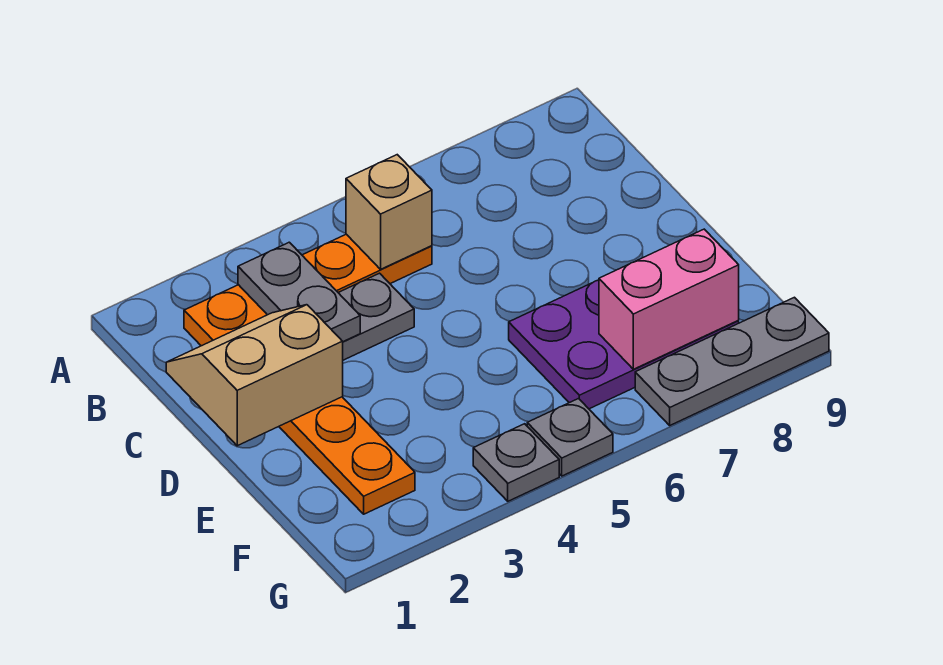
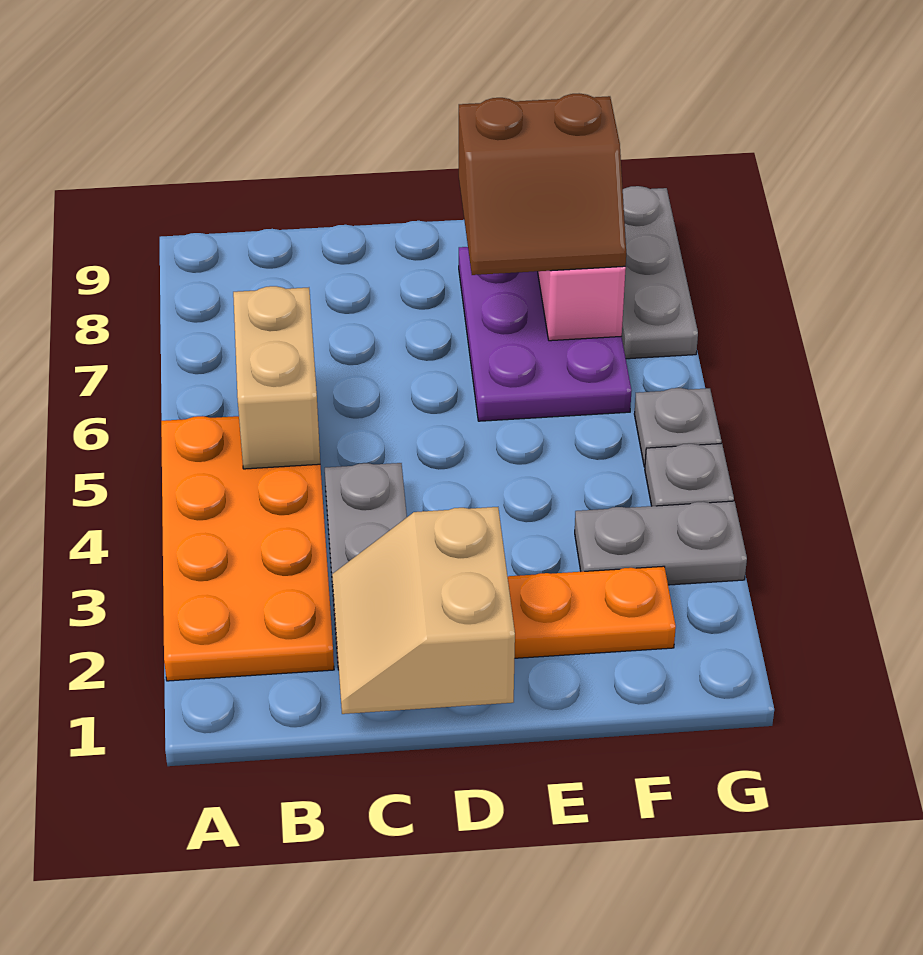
orange plate B2:B5 level 1 -> orange plate A2:B5 level 1
grey plate B3:C3 level 2 -> grey plate F3:G3 level 1
tan brick B5 level 2 -> tan brick B5:B6 level 2
none -> brown slope E7:F8 level 3 top 8

